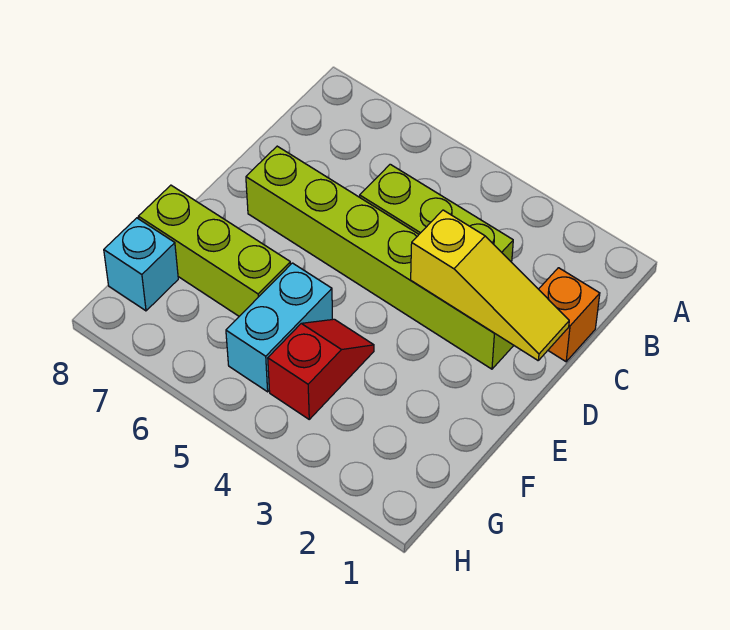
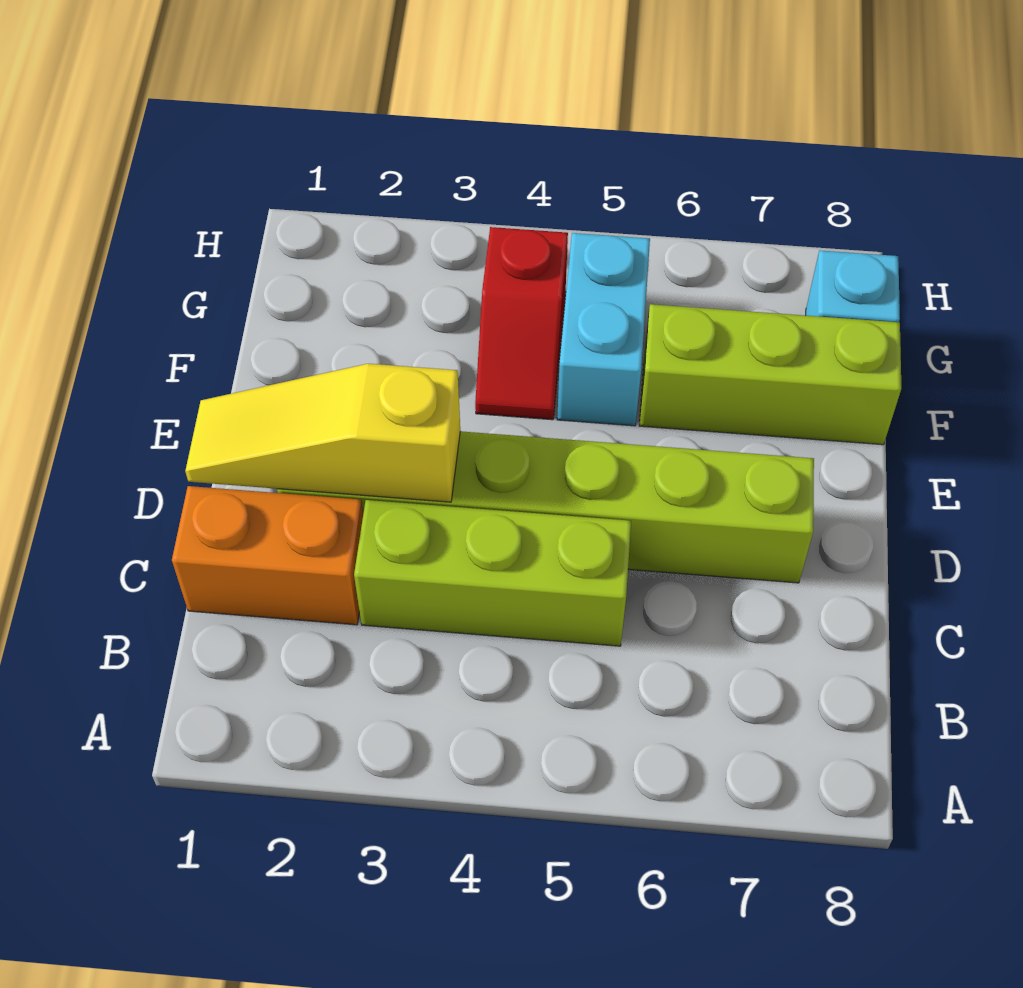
orange brick C1 level 1 -> orange brick C1:C2 level 1

